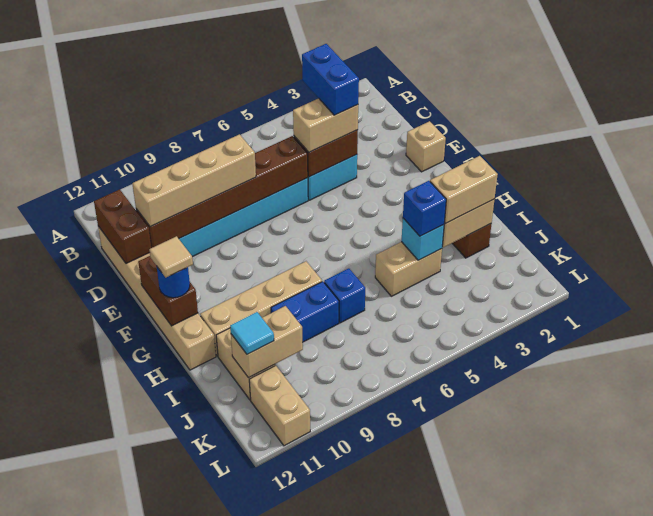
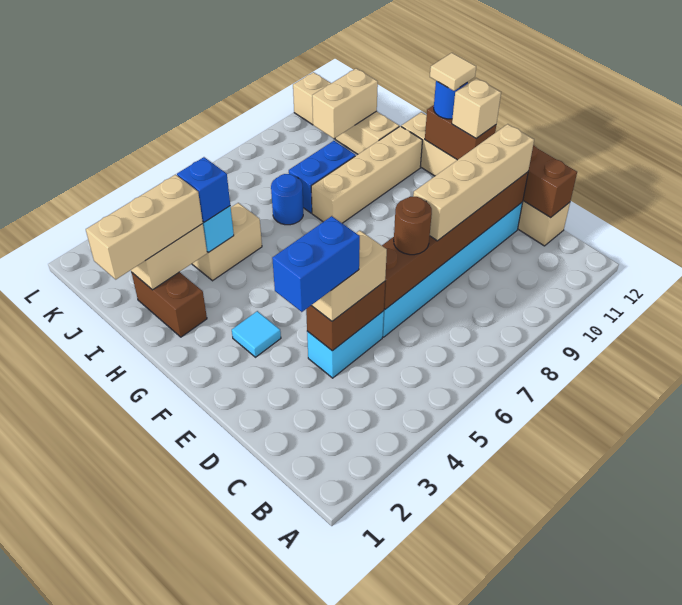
blue brick C4:D4 level 4 -> blue brick D3:D4 level 4
none -> brown round brick D7 level 3
tan brick E1 level 1 -> tan brick F12 level 3
tan brick I2:I3 level 3 -> tan brick I1:I3 level 3
blue brick I7 level 1 -> blue round brick I7 level 1
cyan tile J11 level 3 -> cyan tile F3 level 1

